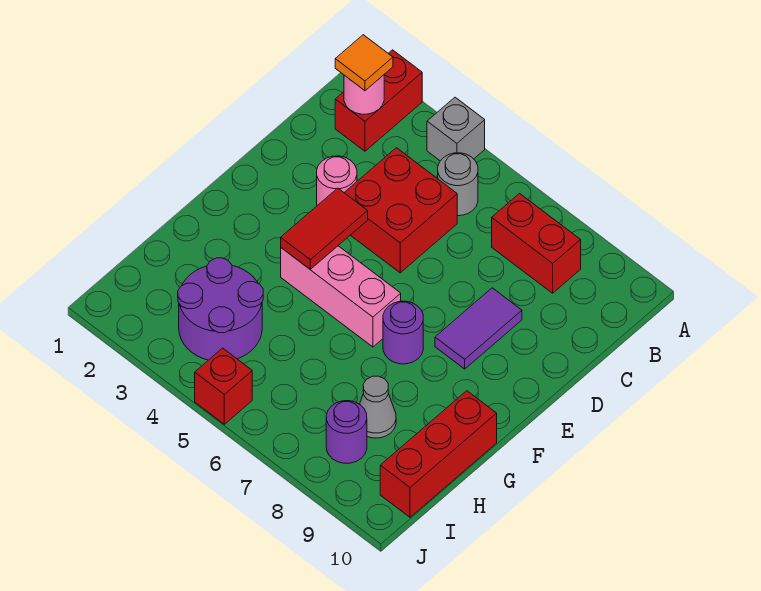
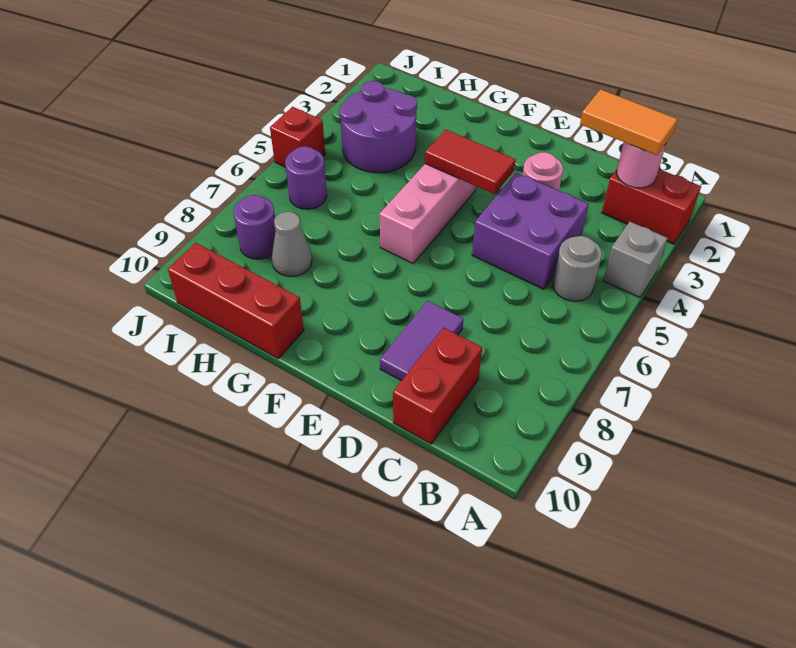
orange tile B2 level 3 -> orange tile B2:C2 level 3
red brick B7:B8 level 1 -> red brick C9:C10 level 1
red brick C4:D5 level 1 -> purple brick C4:D5 level 1
purple tile D8:E8 level 1 -> purple tile D8:D9 level 1
purple round brick F7 level 1 -> purple round brick I6 level 1

